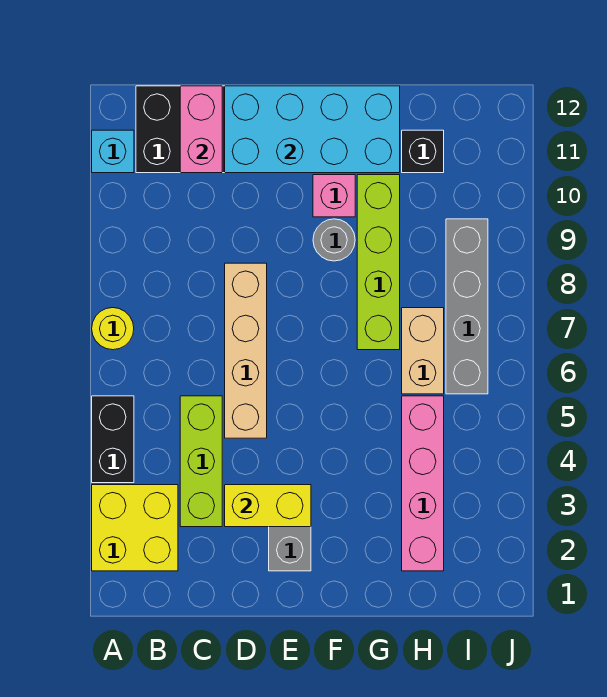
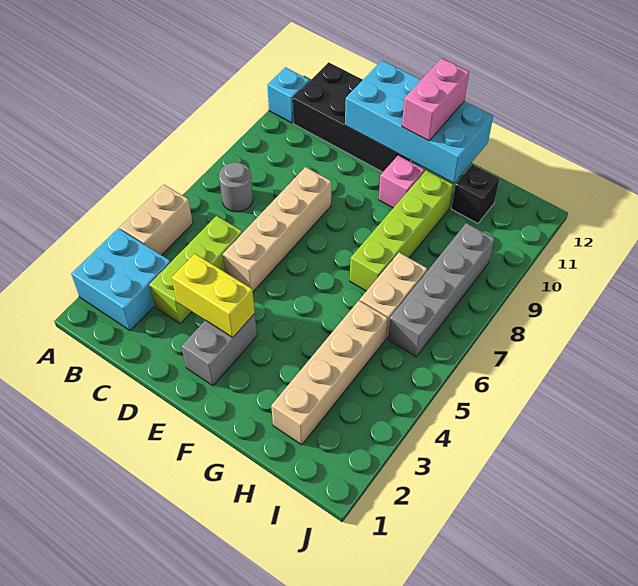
yellow brick A2:B3 level 1 -> cyan brick A2:B3 level 1
black brick A4:A5 level 1 -> tan brick A4:A5 level 1
yellow round brick A7 level 1 -> none
pink brick C11:C12 level 2 -> pink brick F11:F12 level 3
grey round brick F9 level 1 -> grey round brick B7 level 1
pink brick H2:H5 level 1 -> tan brick H2:H5 level 1

